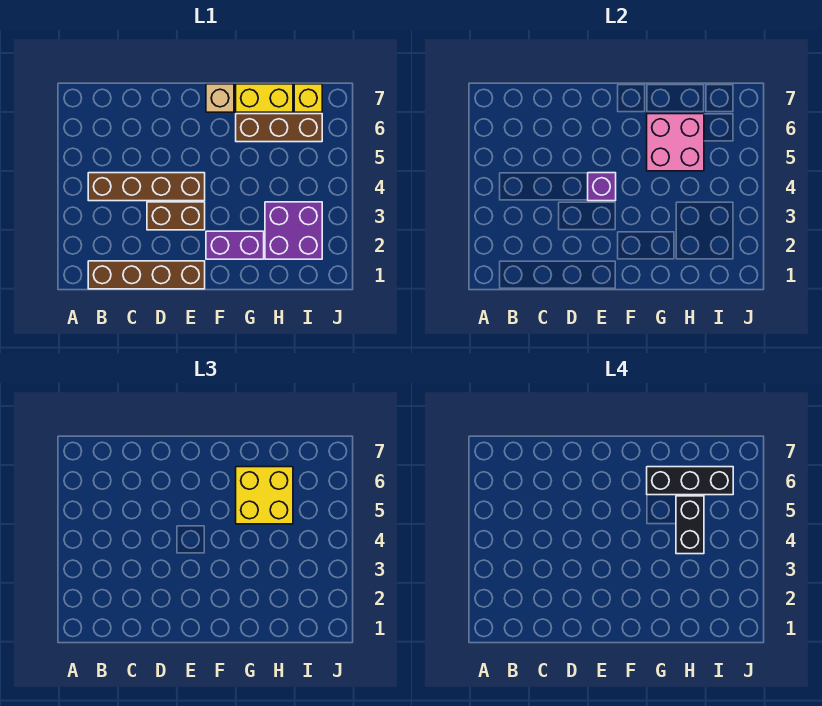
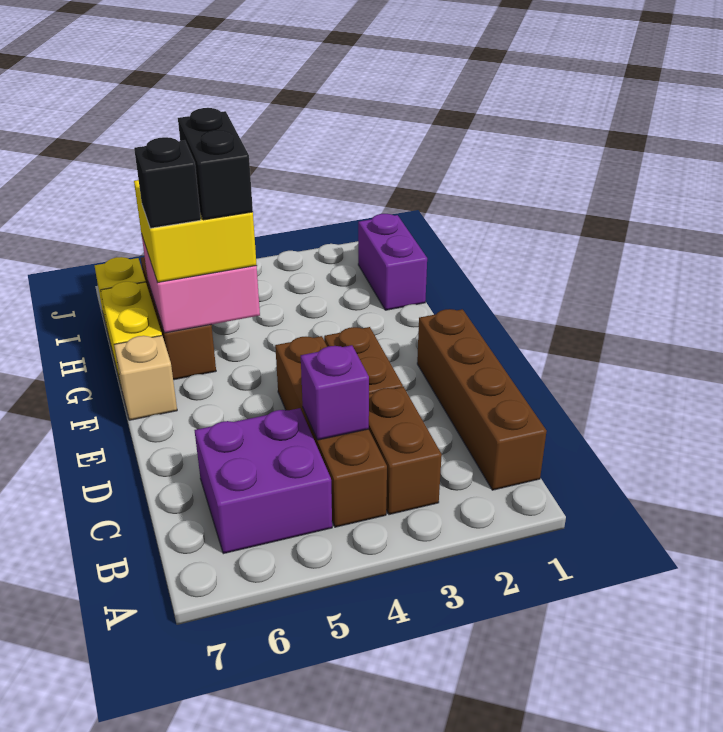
none -> brown brick B3:C3 level 1
purple brick E4 level 2 -> purple brick C4 level 2
purple brick F2:G2 level 1 -> purple brick H1:I1 level 1
black brick G6:I6 level 4 -> black brick G6 level 4
purple brick H2:I3 level 1 -> purple brick B5:C6 level 1
black brick H4:H5 level 4 -> black brick G5:H5 level 4

